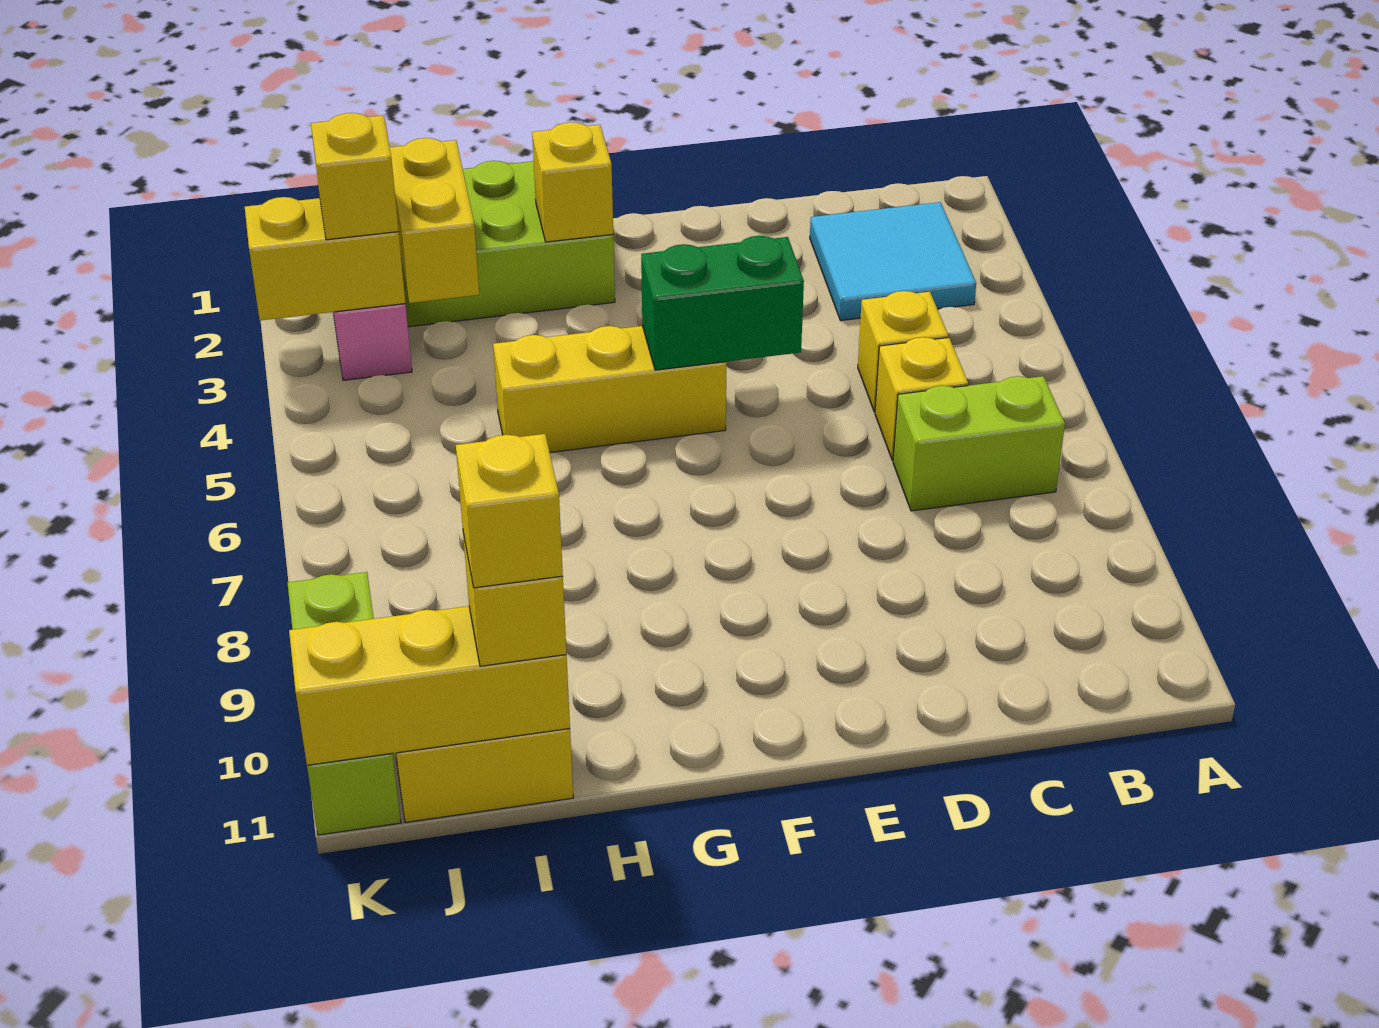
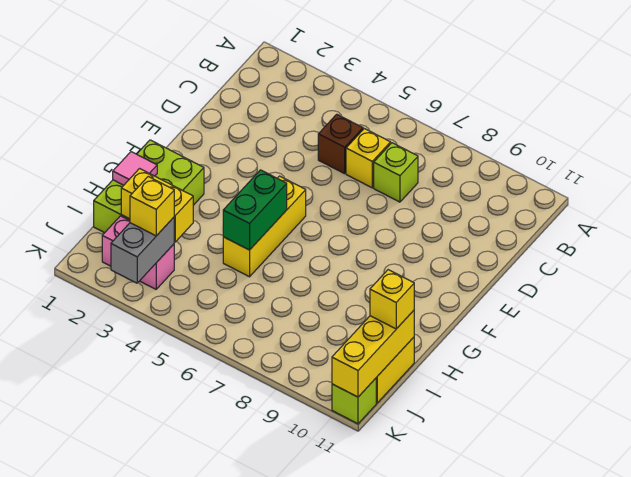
cyan tile B2:C3 level 1 -> none
lime brick B7:C7 level 1 -> lime brick C7 level 1
yellow brick C5 level 1 -> brown brick C5 level 1
green brick E5:F5 level 2 -> green brick G5:H5 level 2
yellow brick G2 level 2 -> none
none -> pink tile H1 level 2
yellow brick I11 level 4 -> none
yellow brick J3:K3 level 2 -> grey brick J3:K3 level 2
lime brick K9:K11 level 1 -> lime brick K11 level 1

